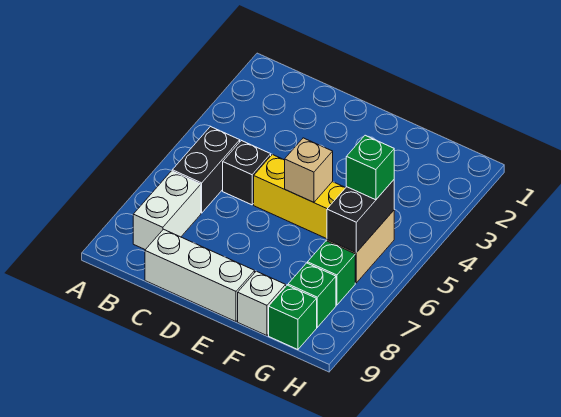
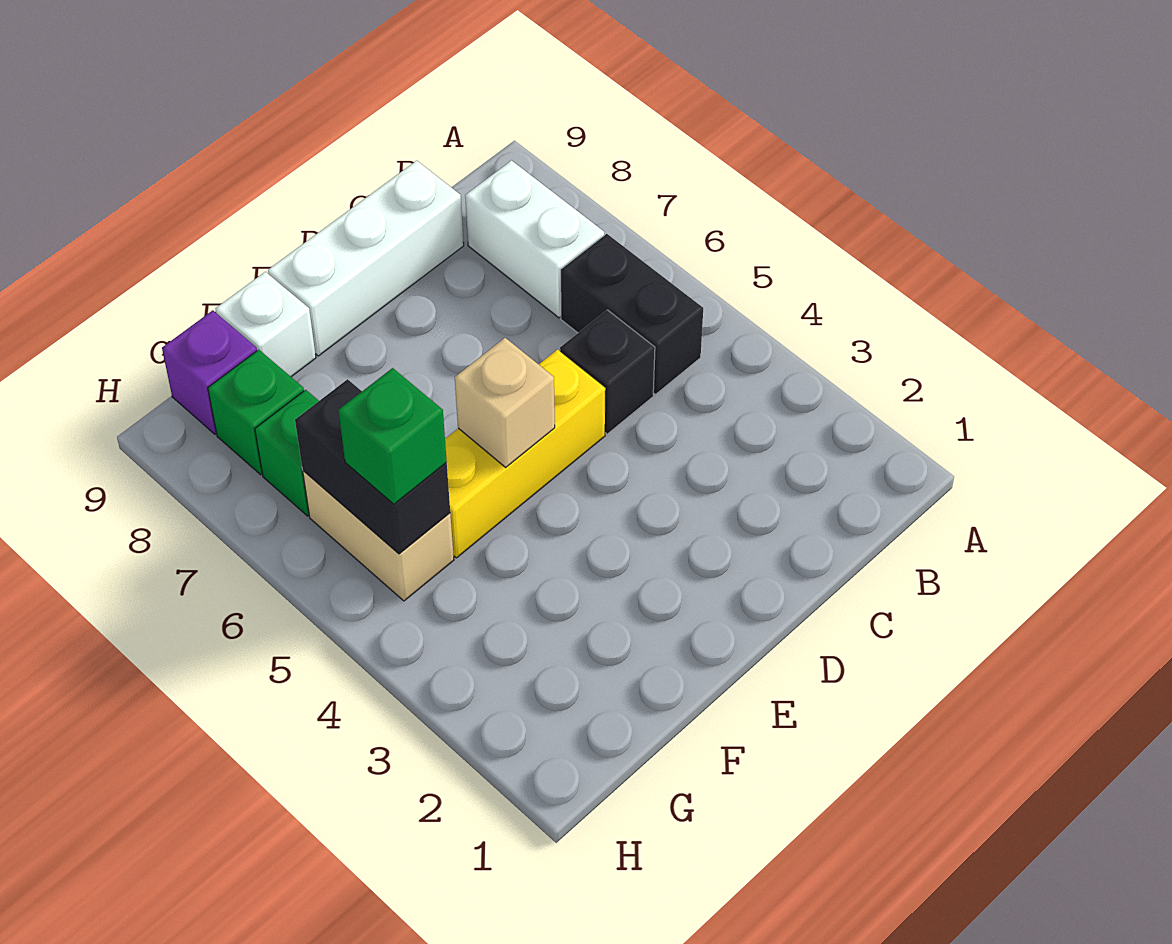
green brick G9 level 1 -> purple brick G9 level 1

